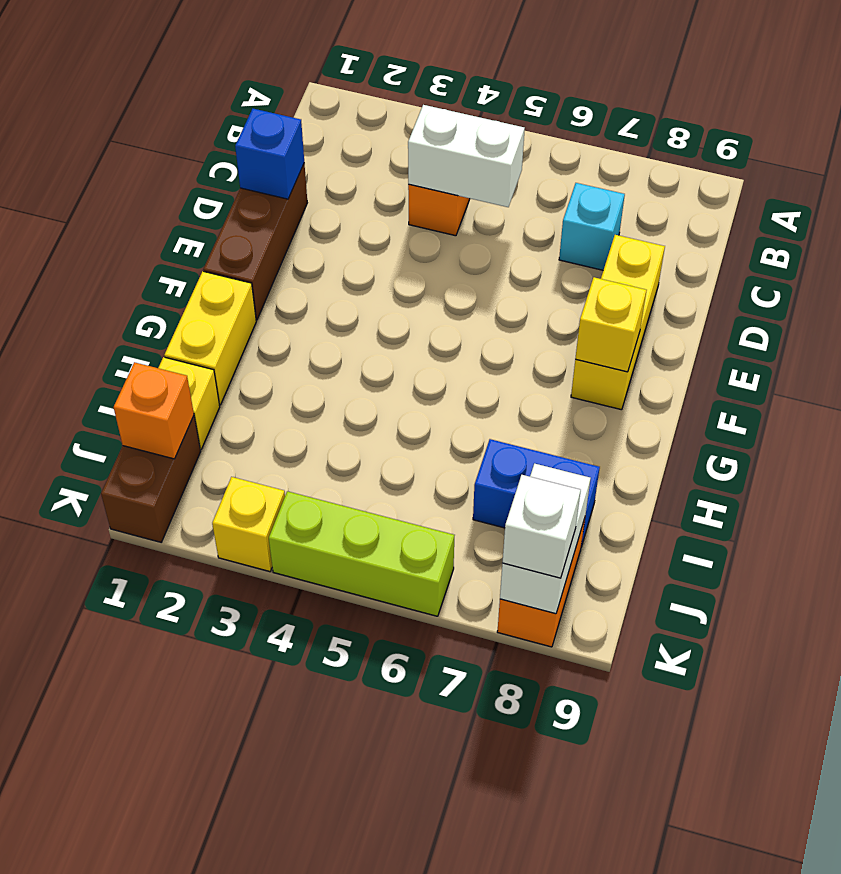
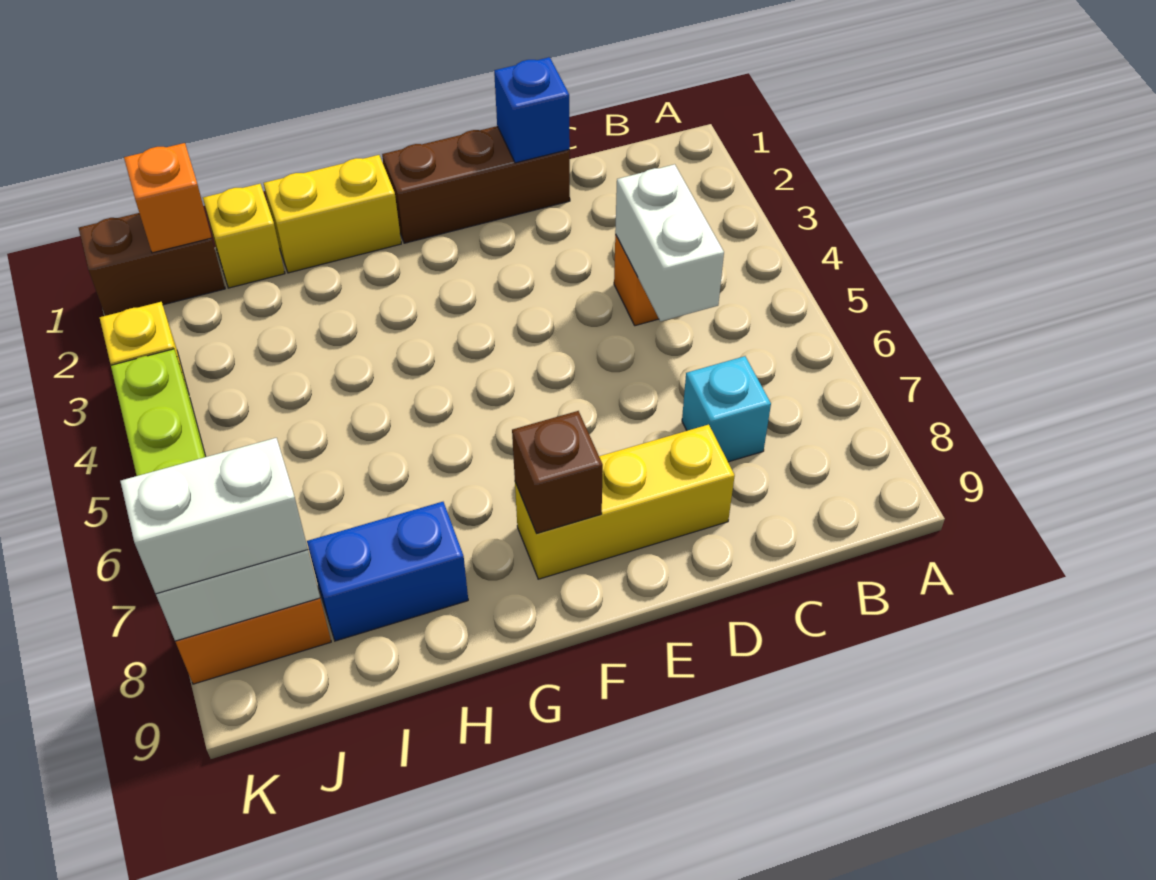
yellow brick F8 level 2 -> brown brick F8 level 2
blue brick I7:I8 level 1 -> blue brick H8:I8 level 1
white brick K8 level 3 -> white brick J8:K8 level 3

